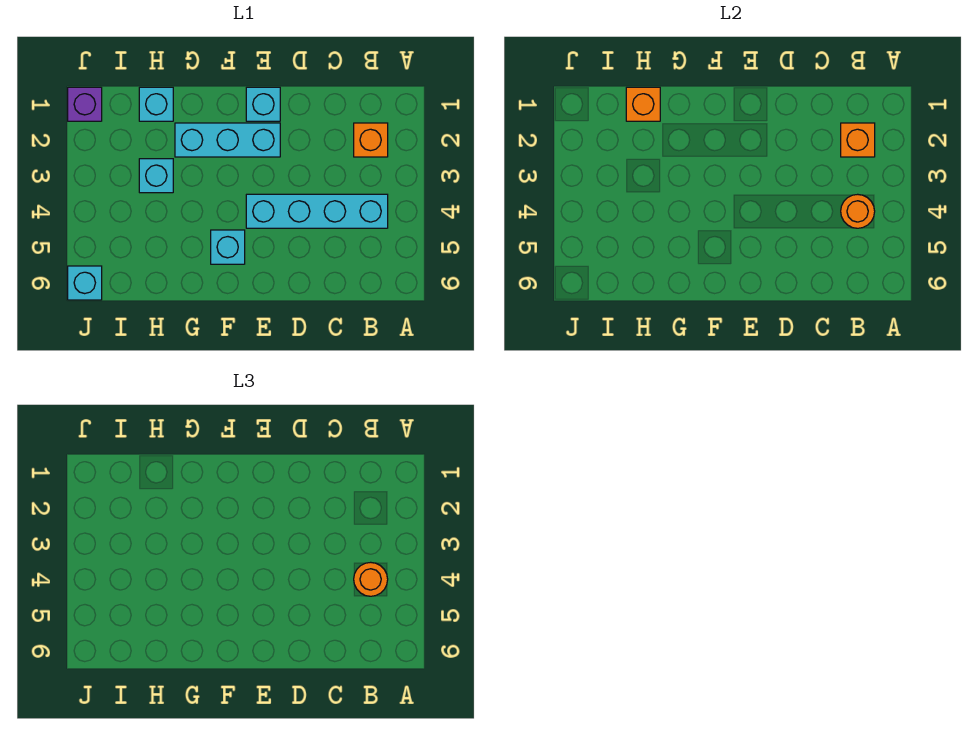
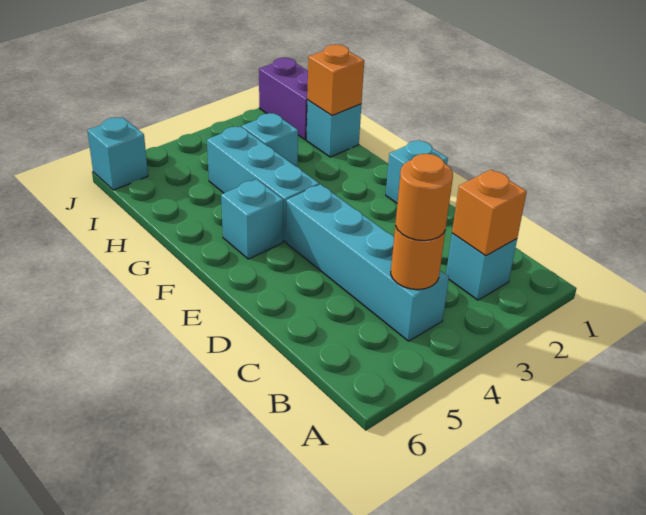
orange brick B2 level 1 -> cyan brick B2 level 1
cyan brick E2:G2 level 1 -> cyan brick F4:H4 level 1
purple brick J1 level 1 -> purple brick I1:J1 level 1

